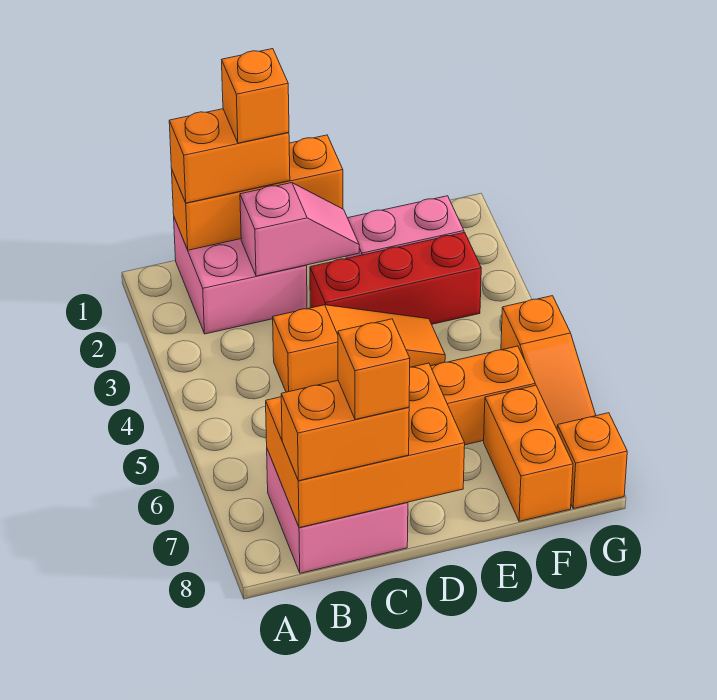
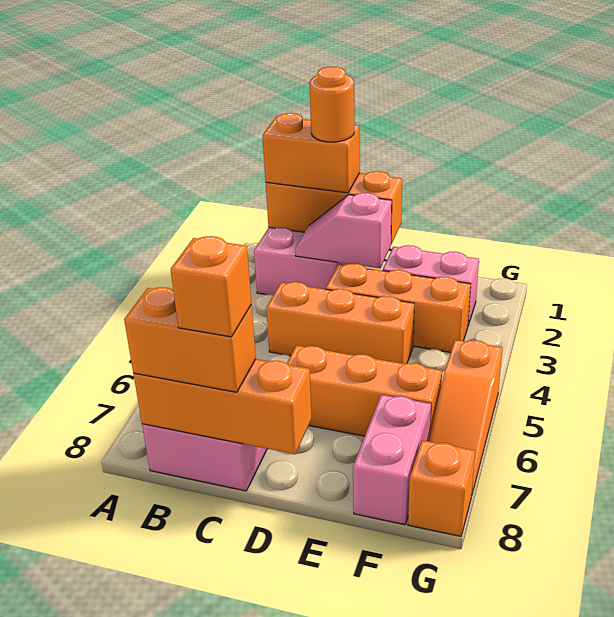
orange brick B7:D8 level 2 -> orange brick B8:D8 level 2
orange brick C1 level 4 -> orange round brick C1 level 4
pink slope C2:D2 level 2 top C -> pink slope C2:D2 level 2 top D
orange slope C4:E4 level 1 top C -> orange brick C4:E4 level 1
red brick D3:F3 level 1 -> orange brick D3:F3 level 1
orange brick F7:F8 level 1 -> pink brick F7:F8 level 1

